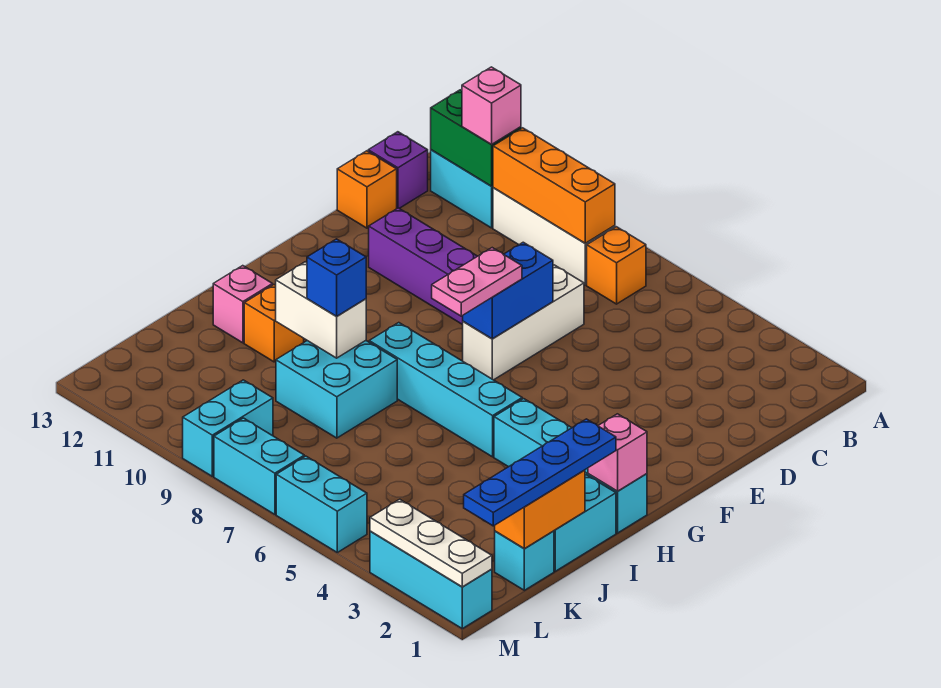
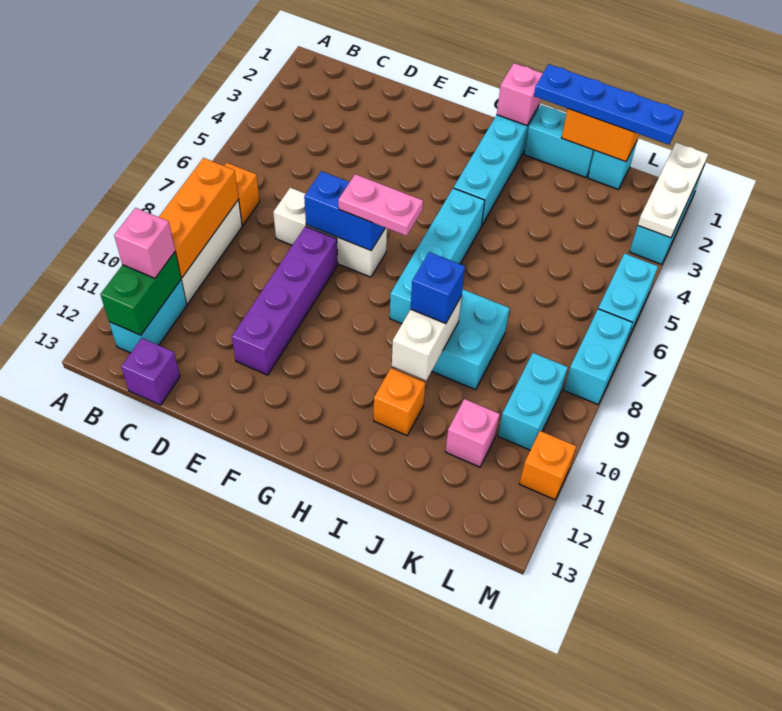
orange brick D13 level 1 -> orange brick M11 level 1
pink brick I12 level 1 -> pink brick K11 level 1
cyan brick L9:M9 level 1 -> cyan brick L9:L10 level 1

